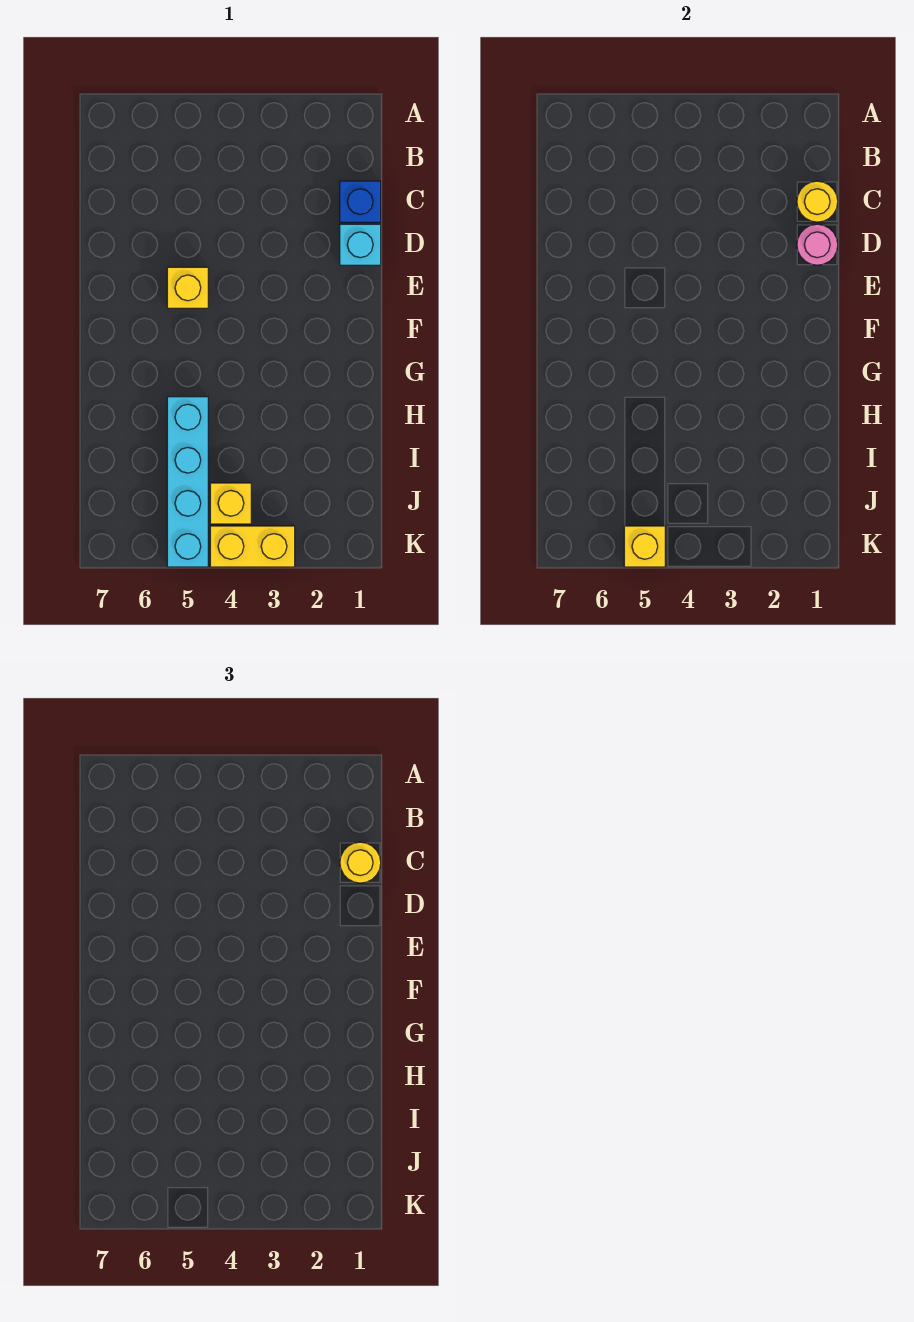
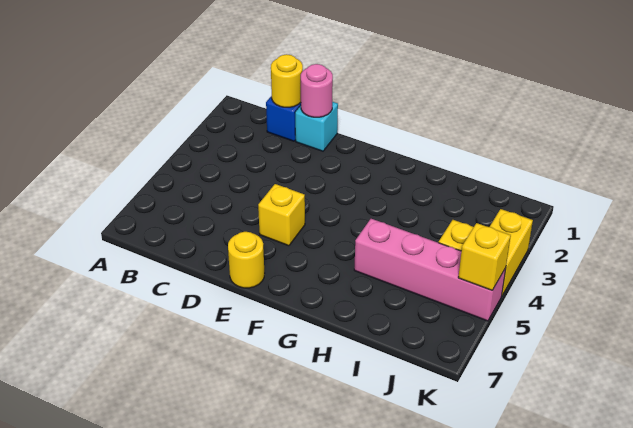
yellow round brick C1 level 3 -> yellow round brick E7 level 1
cyan brick H5:K5 level 1 -> pink brick H5:K5 level 1

